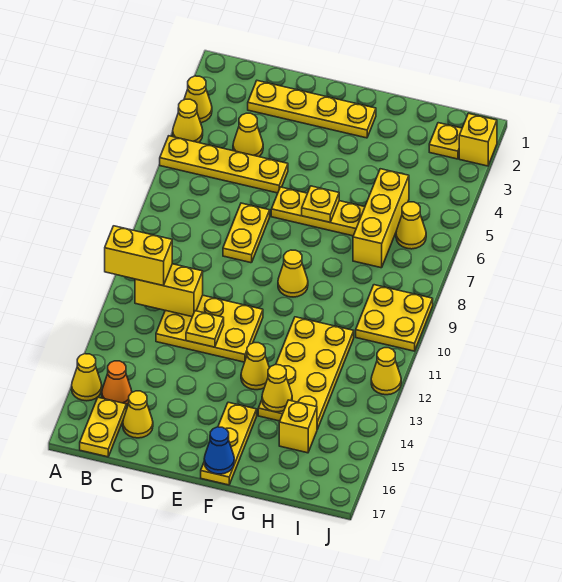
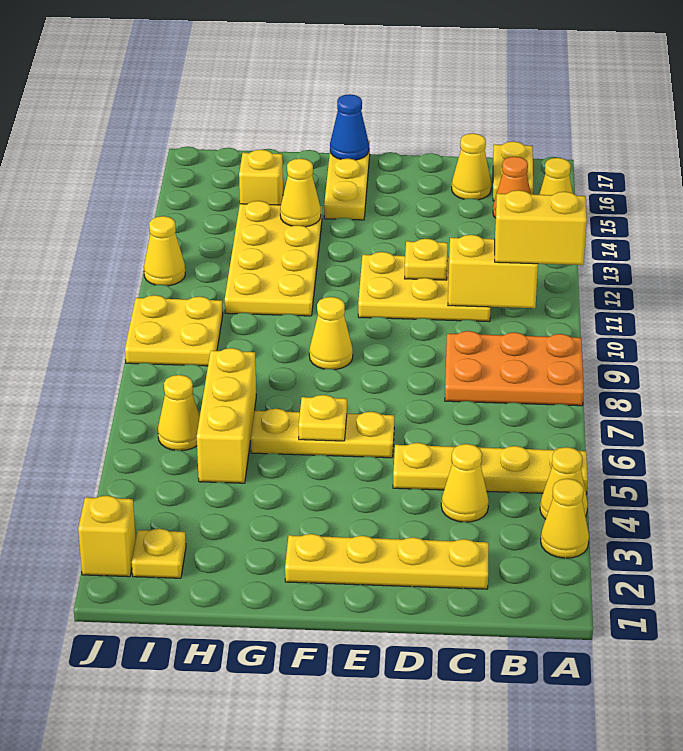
none -> orange plate A8:C9 level 1
yellow plate D7:D8 level 1 -> none
yellow cone F13 level 1 -> none

